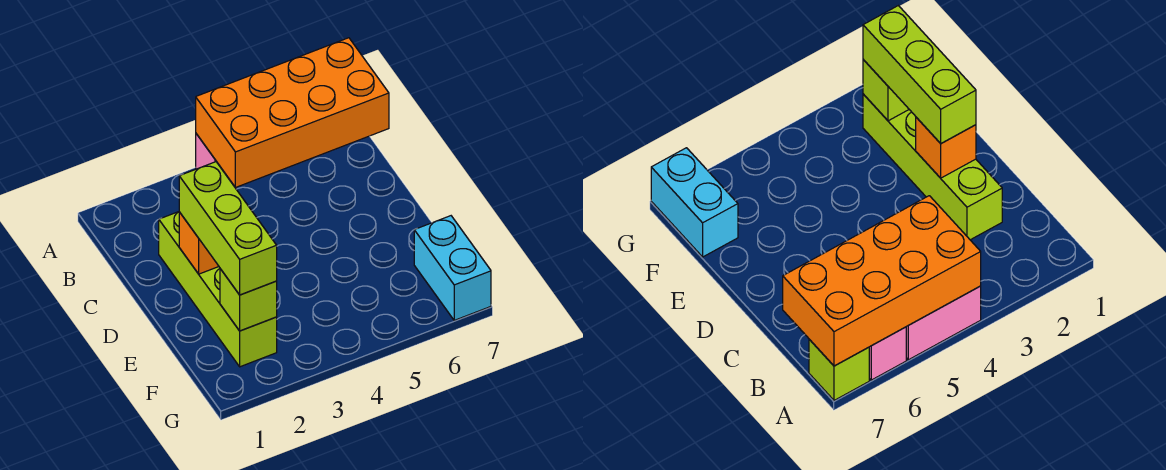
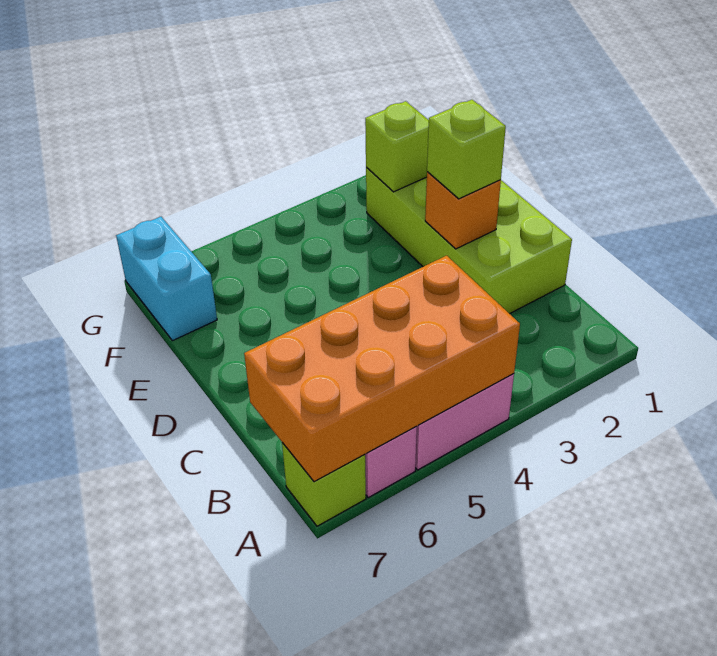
lime brick C2:F2 level 1 -> lime brick C1:F2 level 1
lime brick D2:F2 level 3 -> lime brick D2 level 3

